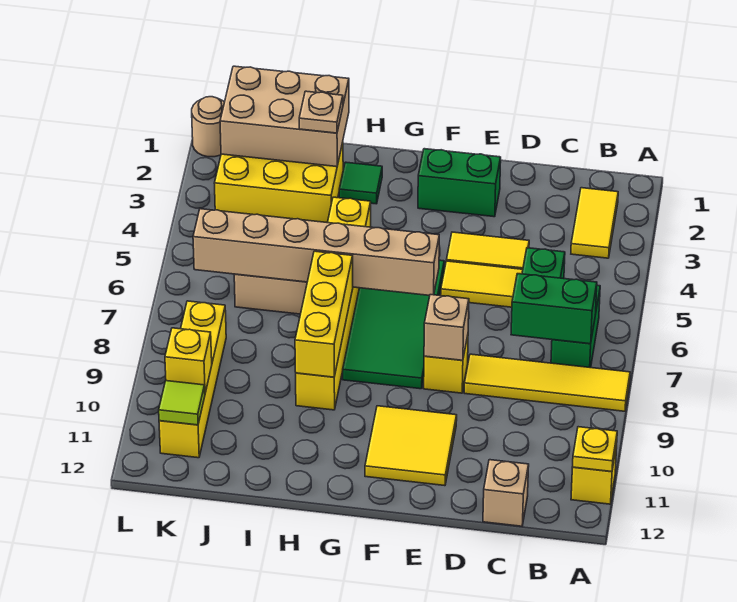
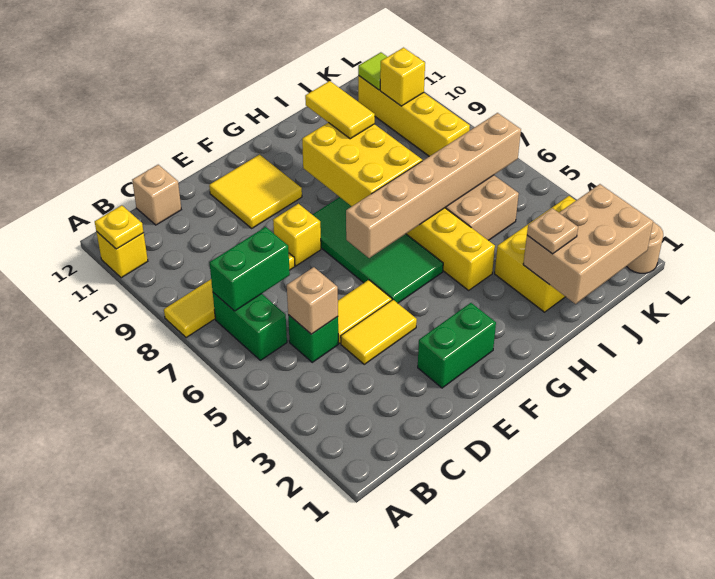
yellow tile B2:B3 level 1 -> yellow tile H9:H10 level 3
tan brick E8 level 2 -> tan brick C5 level 2
green tile H2 level 1 -> none
yellow brick H7:H9 level 2 -> yellow brick G7:H9 level 2

